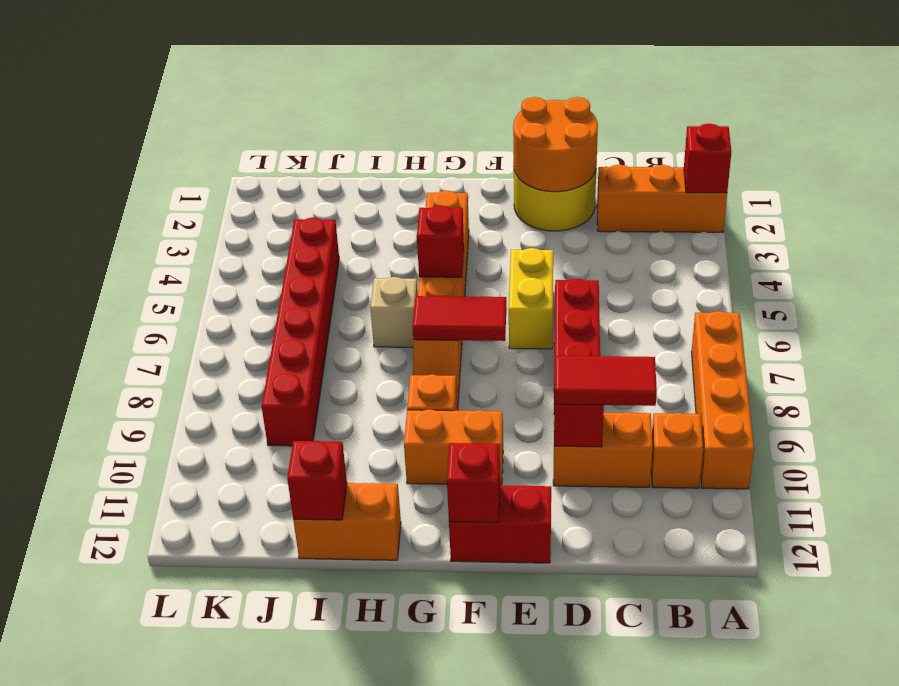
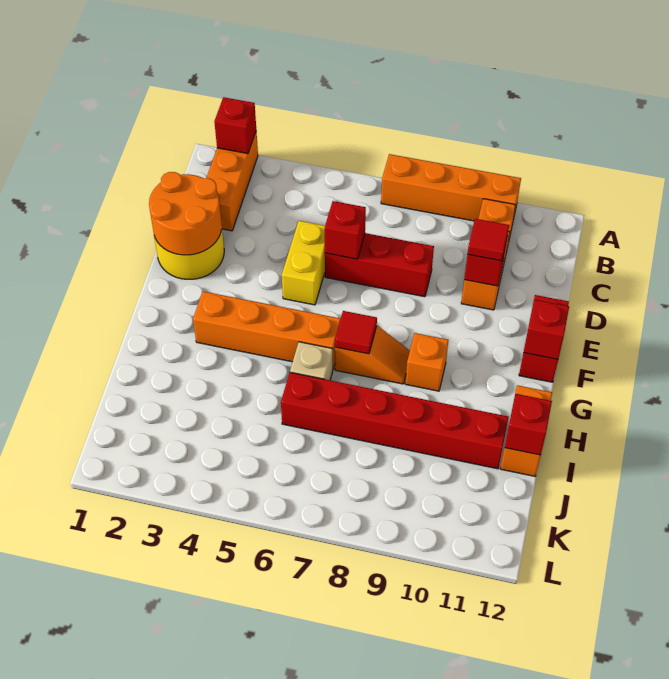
red tile C10:D10 level 3 -> red tile D10 level 3
yellow brick E5:E6 level 1 -> yellow brick D5:E5 level 1
red tile F7:G7 level 2 -> red tile G7 level 2
orange brick F10:G10 level 1 -> none
red brick G5 level 2 -> red brick D6 level 2
red brick J4:J9 level 1 -> red brick I6:I11 level 1

